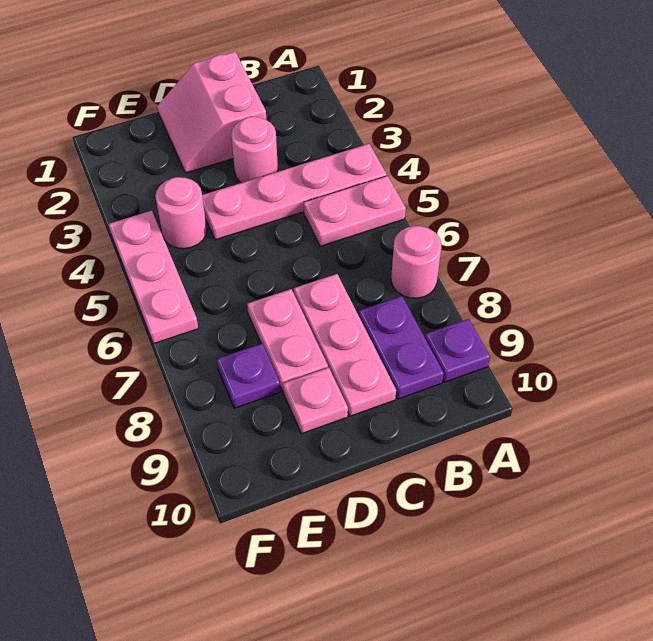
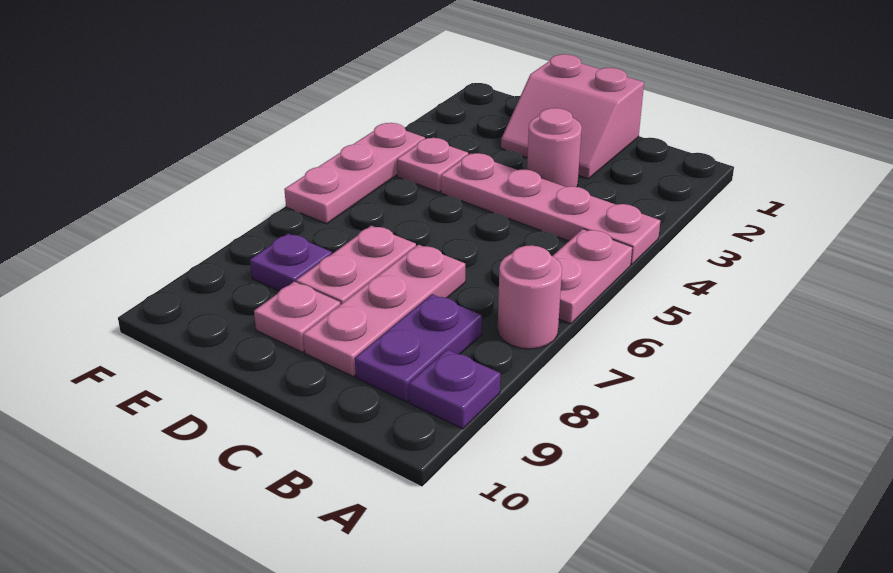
pink plate A5:B5 level 1 -> pink plate A5:A6 level 1
pink slope C1:D2 level 1 top C -> pink slope C1:D2 level 1 top 1
pink round brick E4 level 1 -> pink plate E4 level 1

